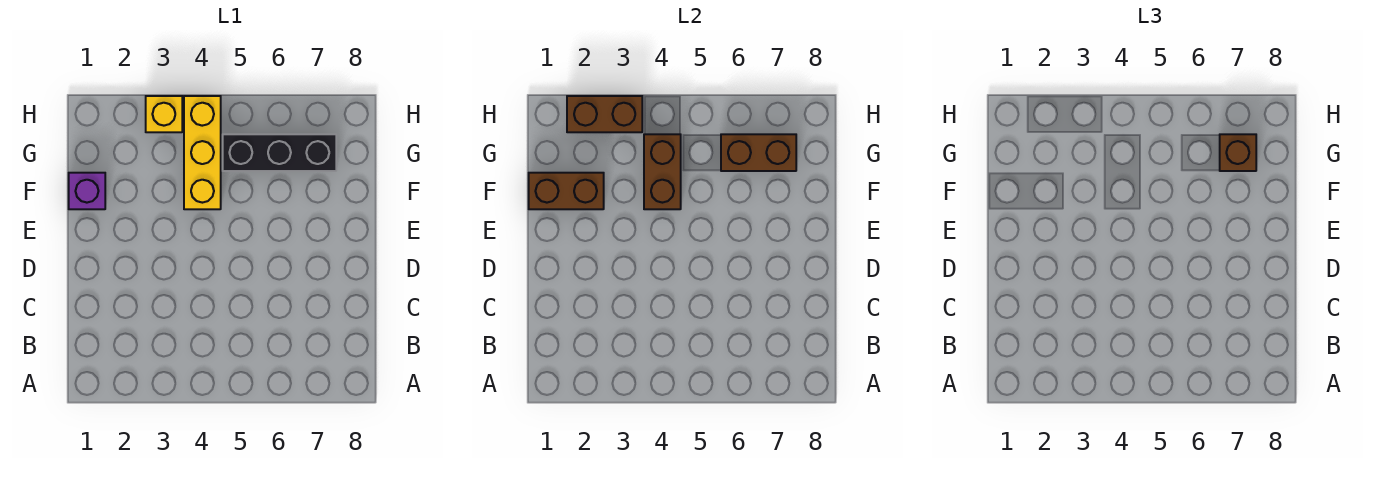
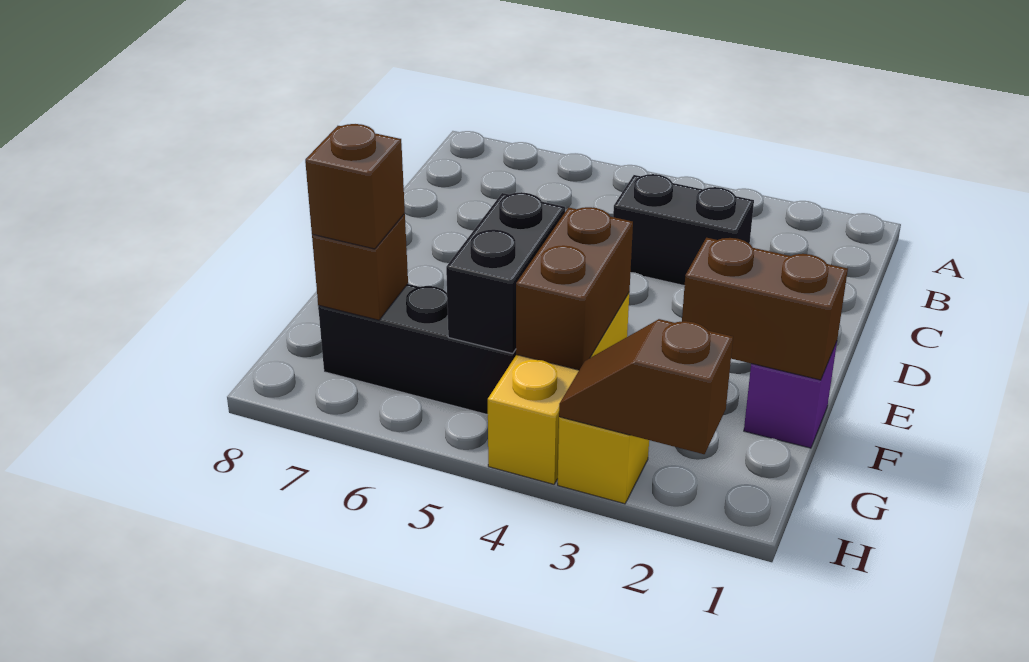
none -> black brick C3:C4 level 1
none -> black brick F5:G5 level 2
brown brick G6:G7 level 2 -> brown brick G7 level 2
brown brick H2:H3 level 2 -> brown slope H2:H3 level 2 top 2

